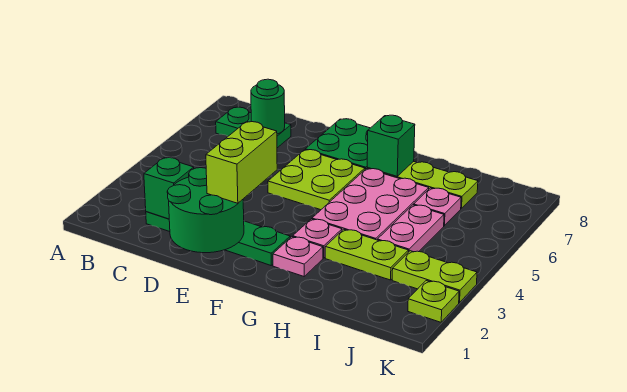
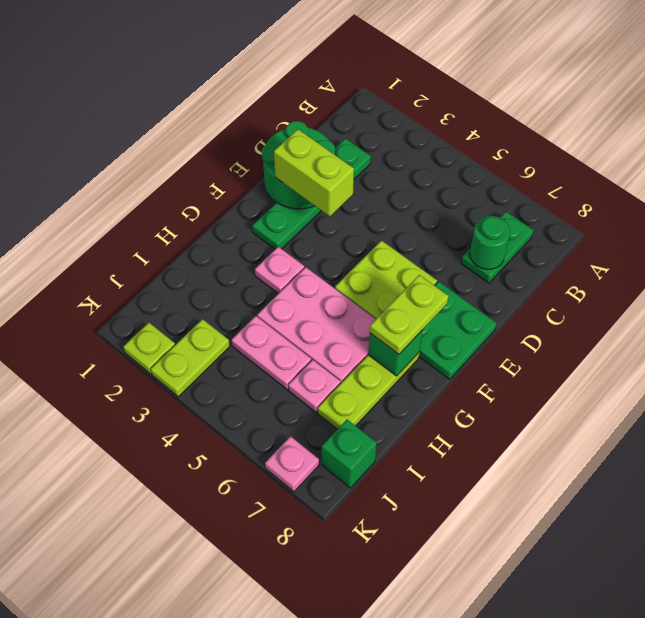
green brick C2 level 2 -> green brick J8 level 1
pink plate G2 level 1 -> pink plate K7 level 1
lime plate H3:I3 level 1 -> lime plate F7:G7 level 3

